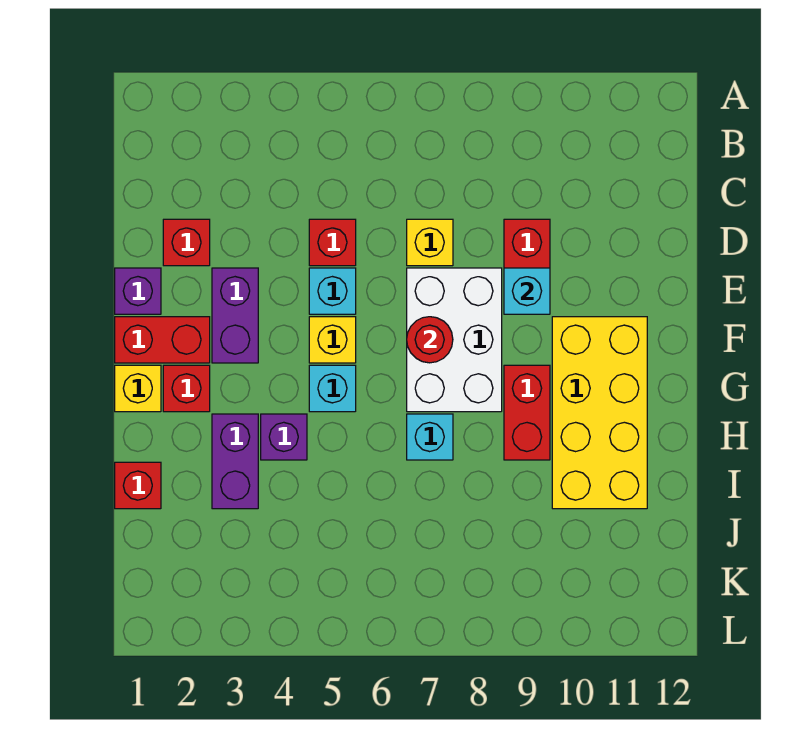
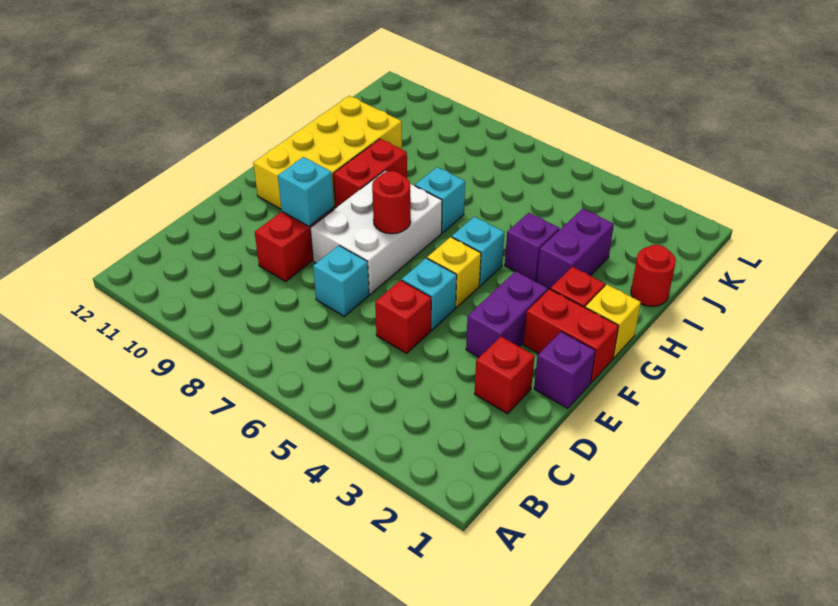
yellow brick D7 level 1 -> cyan brick D7 level 1
red brick I1 level 1 -> red round brick I1 level 1

